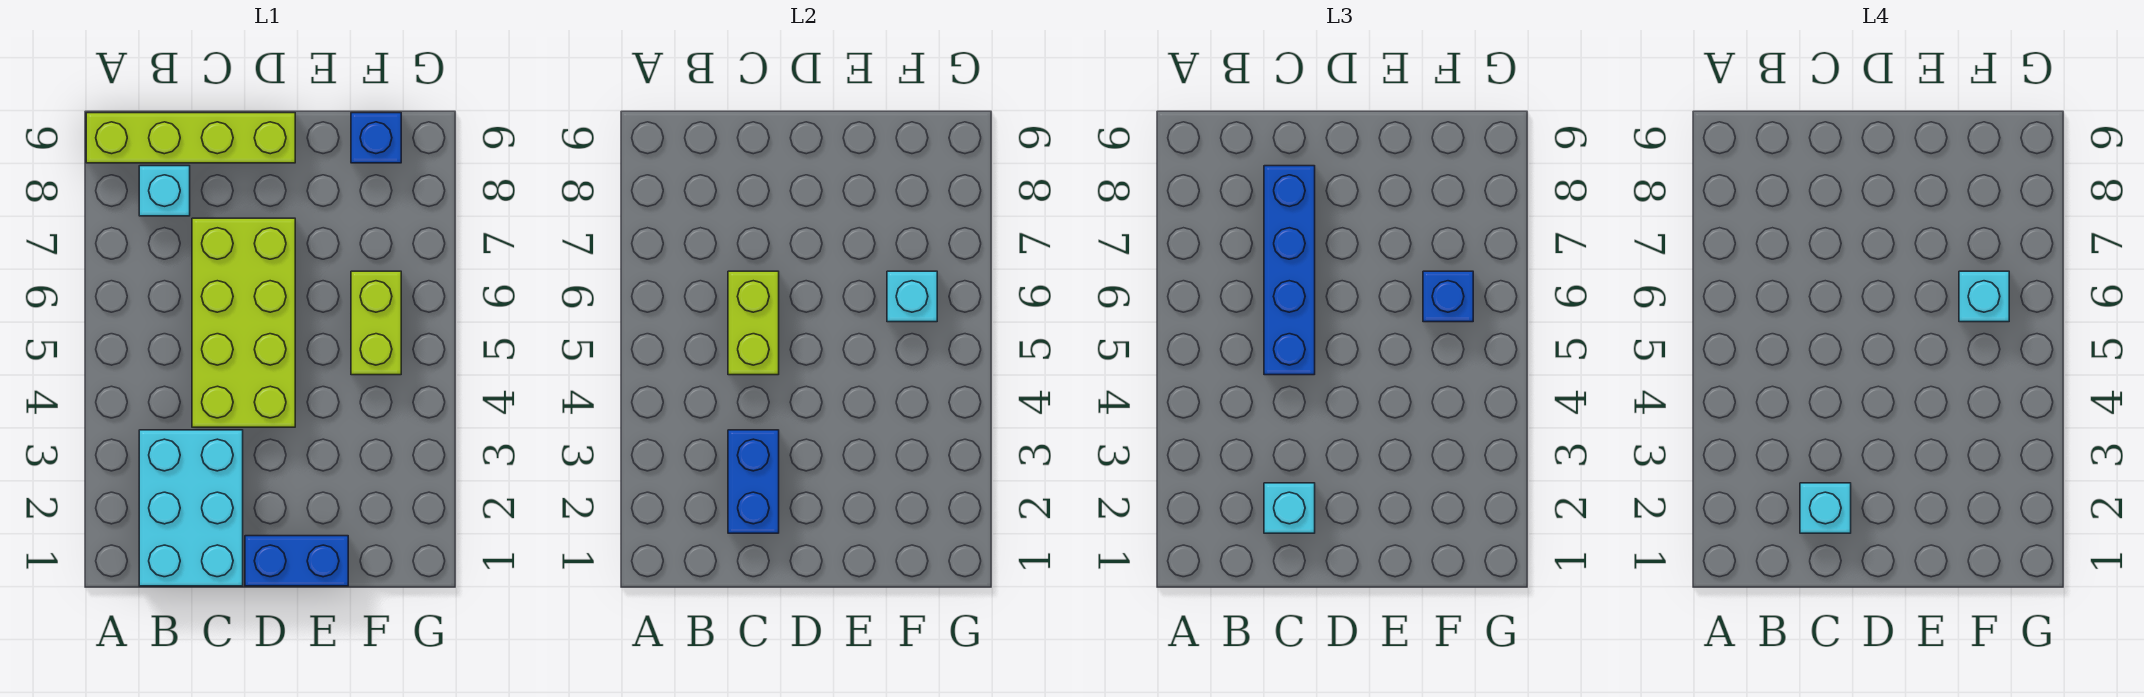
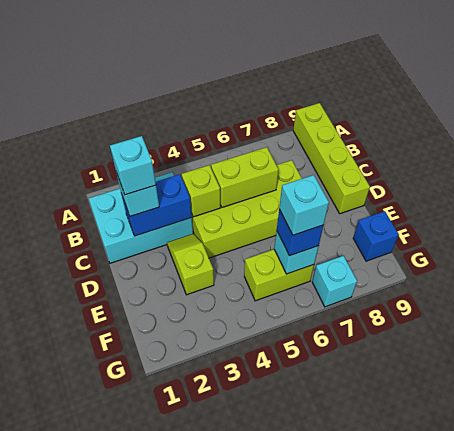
cyan brick B8 level 1 -> cyan brick G7 level 1
none -> lime brick C4 level 2
blue brick C5:C8 level 3 -> none
blue brick D1:E1 level 1 -> none
none -> lime slope D3:E3 level 1 top E

